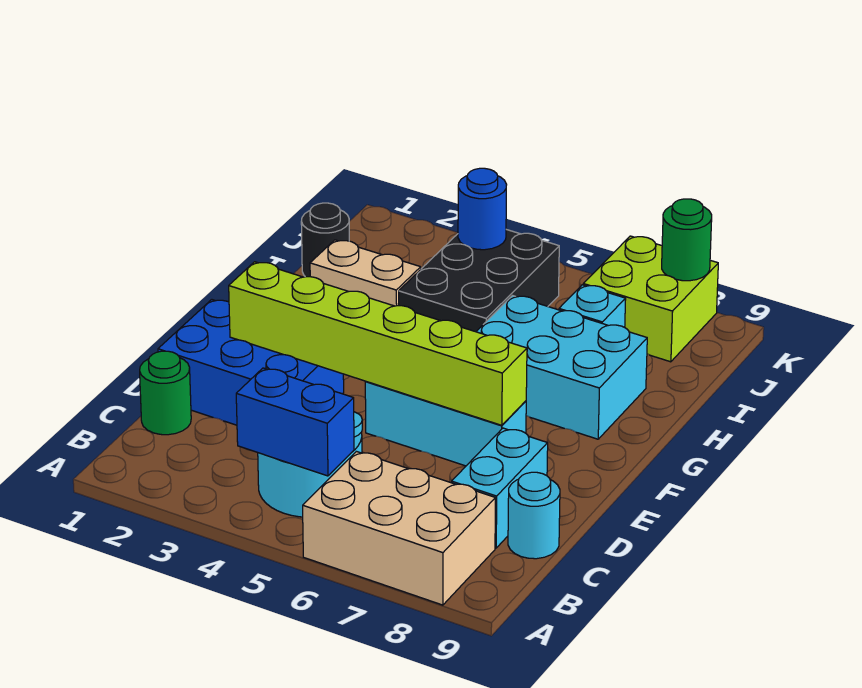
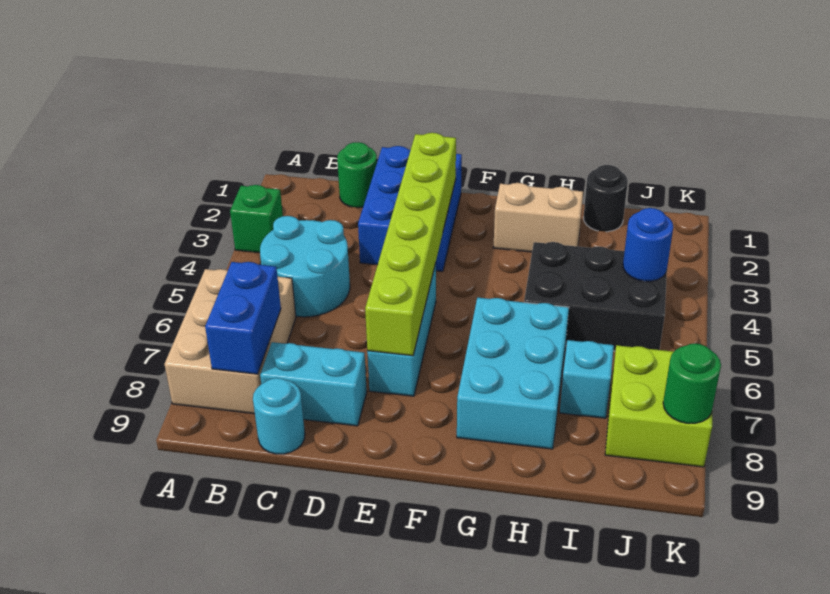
none -> green brick A3 level 1
blue brick B4:B5 level 2 -> blue brick B7:B8 level 2
tan brick H2:H3 level 1 -> tan brick G2:H2 level 1

